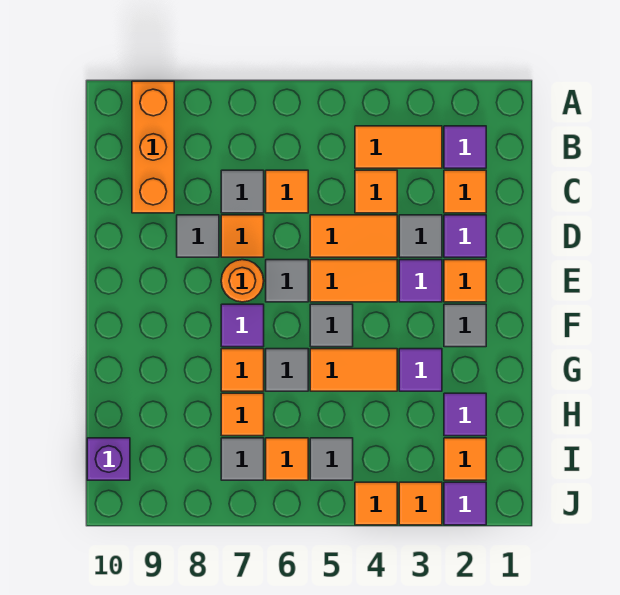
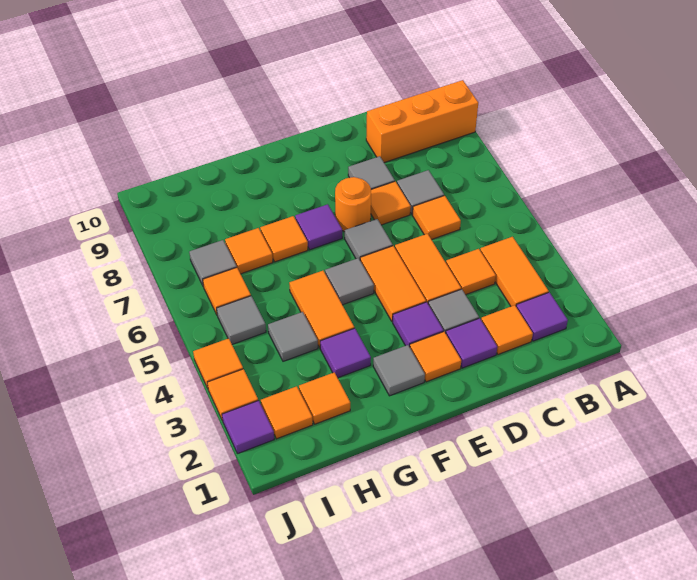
grey tile G6 level 1 -> grey tile H4 level 1
purple tile H2 level 1 -> orange tile H2 level 1
purple brick I10 level 1 -> none

